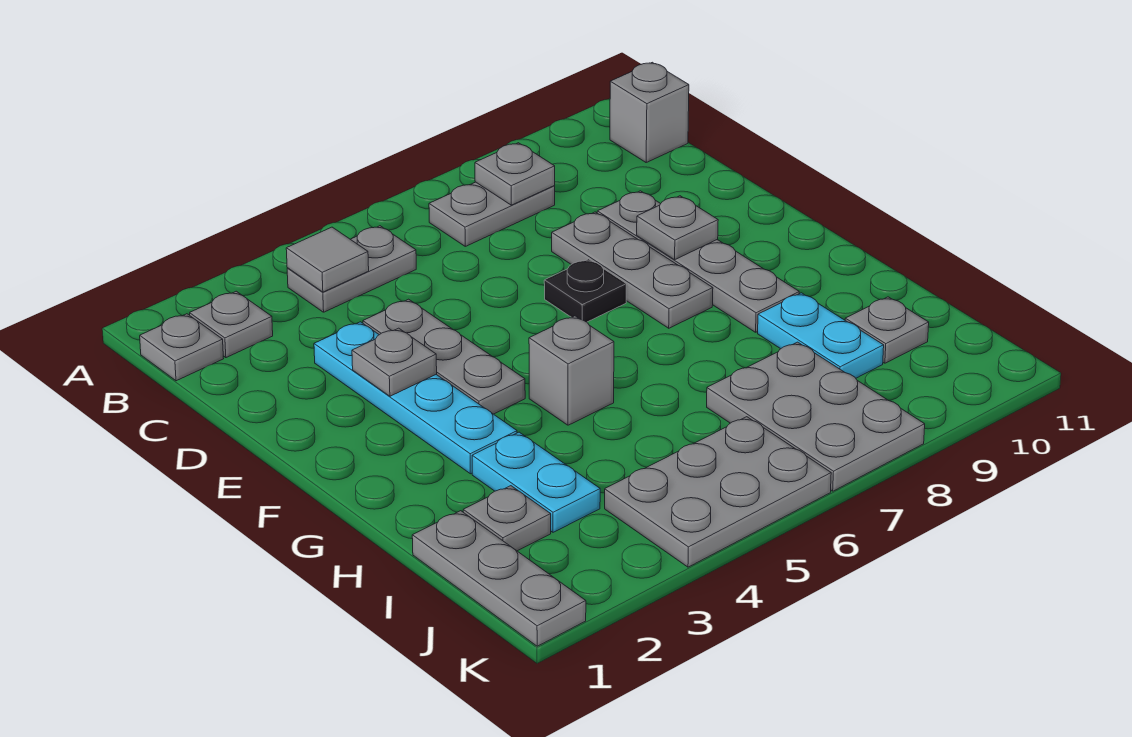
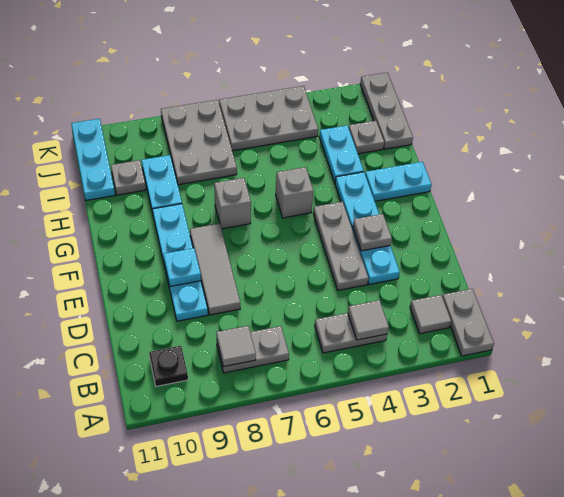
grey plate B1 level 1 -> grey plate A1:B1 level 1
grey plate B2 level 1 -> grey tile B2 level 1
grey plate B8 level 2 -> grey tile B8 level 2
grey brick B11 level 1 -> grey brick G7 level 1
grey plate D8:F8 level 1 -> grey tile D8:F8 level 1
grey plate D9:G9 level 1 -> cyan plate D9:G9 level 1
black plate E7 level 1 -> black plate B10 level 1
grey plate E9 level 2 -> cyan plate E9 level 2
none -> cyan plate G1:G2 level 1
none -> cyan plate I11:K11 level 1

